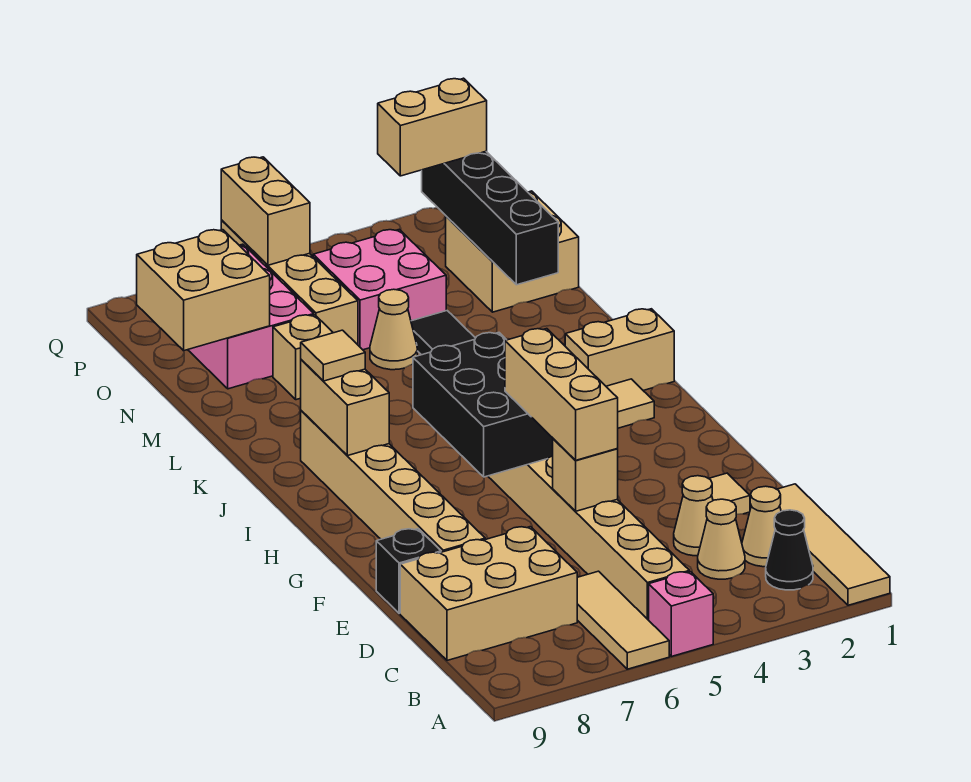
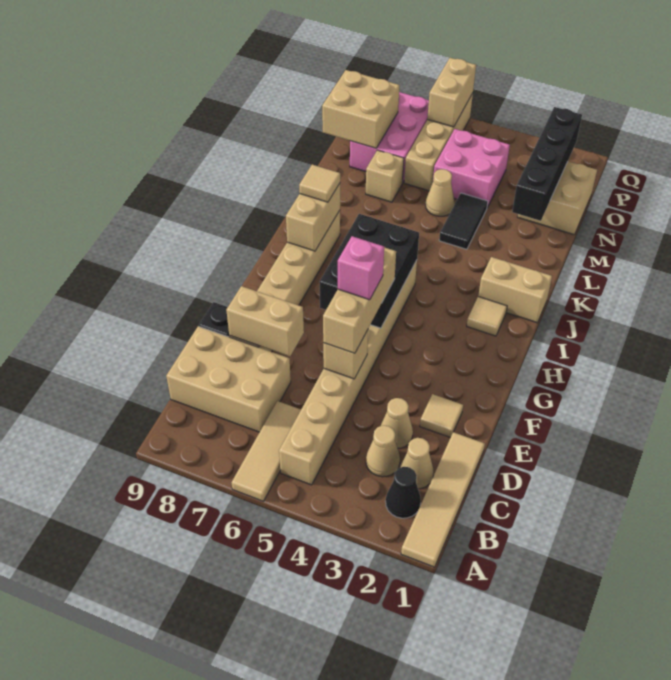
pink brick A5 level 1 -> pink brick F5 level 4
tan brick P2:P3 level 3 -> tan brick E7:E8 level 2

